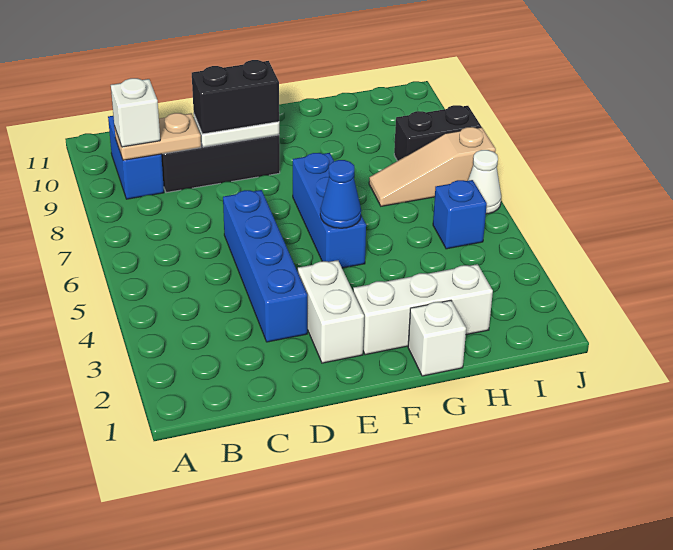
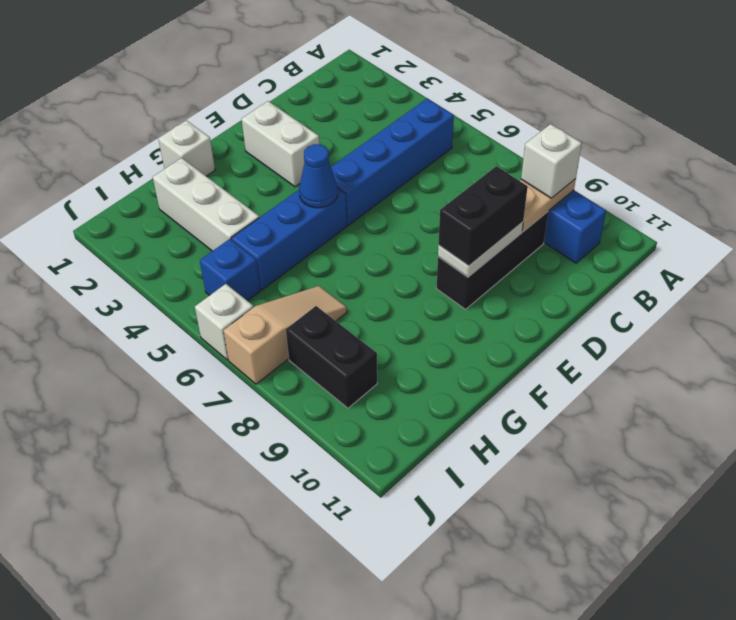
blue brick D3:D6 level 1 -> blue brick B5:E5 level 1
white brick F2:H2 level 1 -> white brick H2:H4 level 1
blue brick F5:F7 level 1 -> blue brick F5:H5 level 1
black brick I8:J8 level 1 -> black brick I8:I9 level 1
white cone J6 level 1 -> white brick J6 level 1

